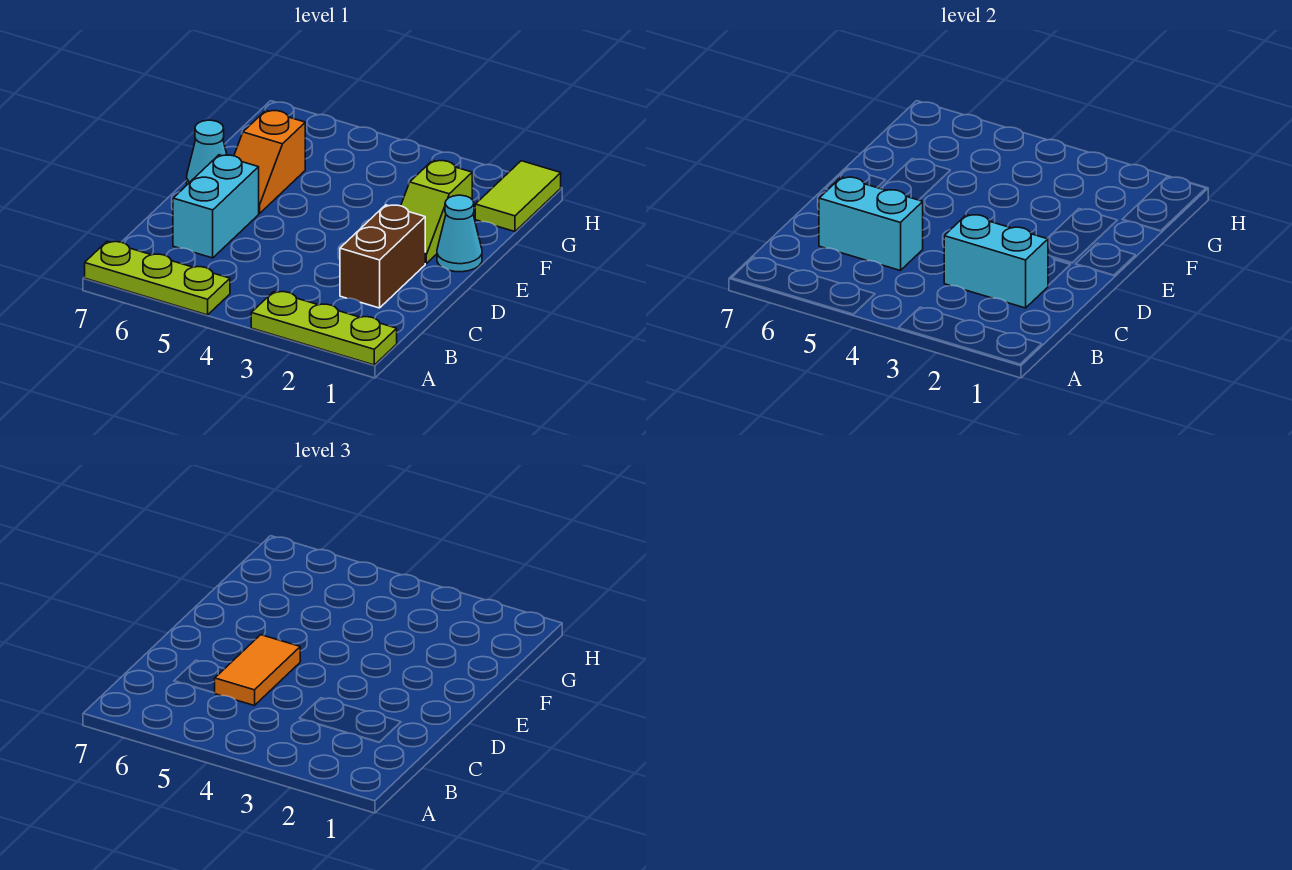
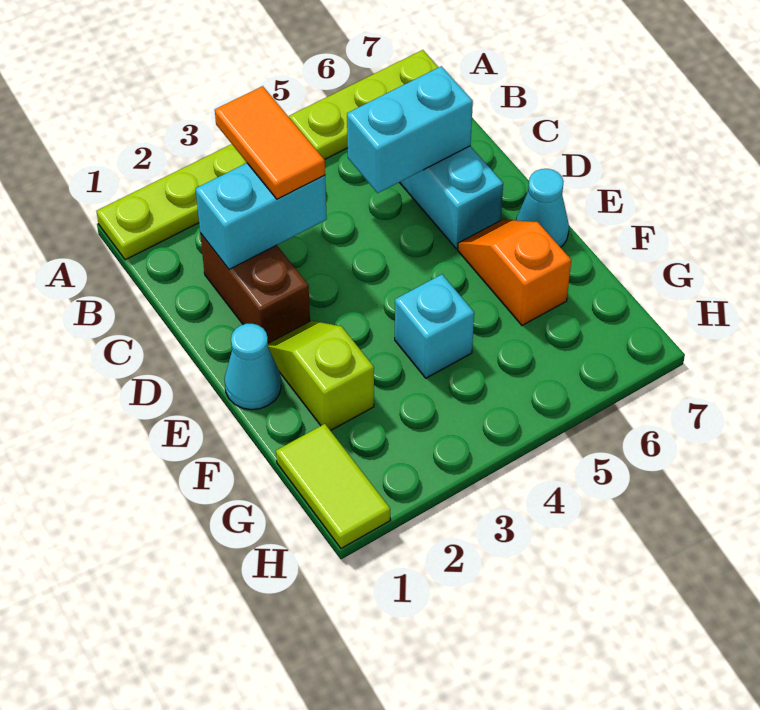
orange tile C5:D5 level 3 -> orange tile B3:C3 level 3
none -> cyan brick F4 level 1

